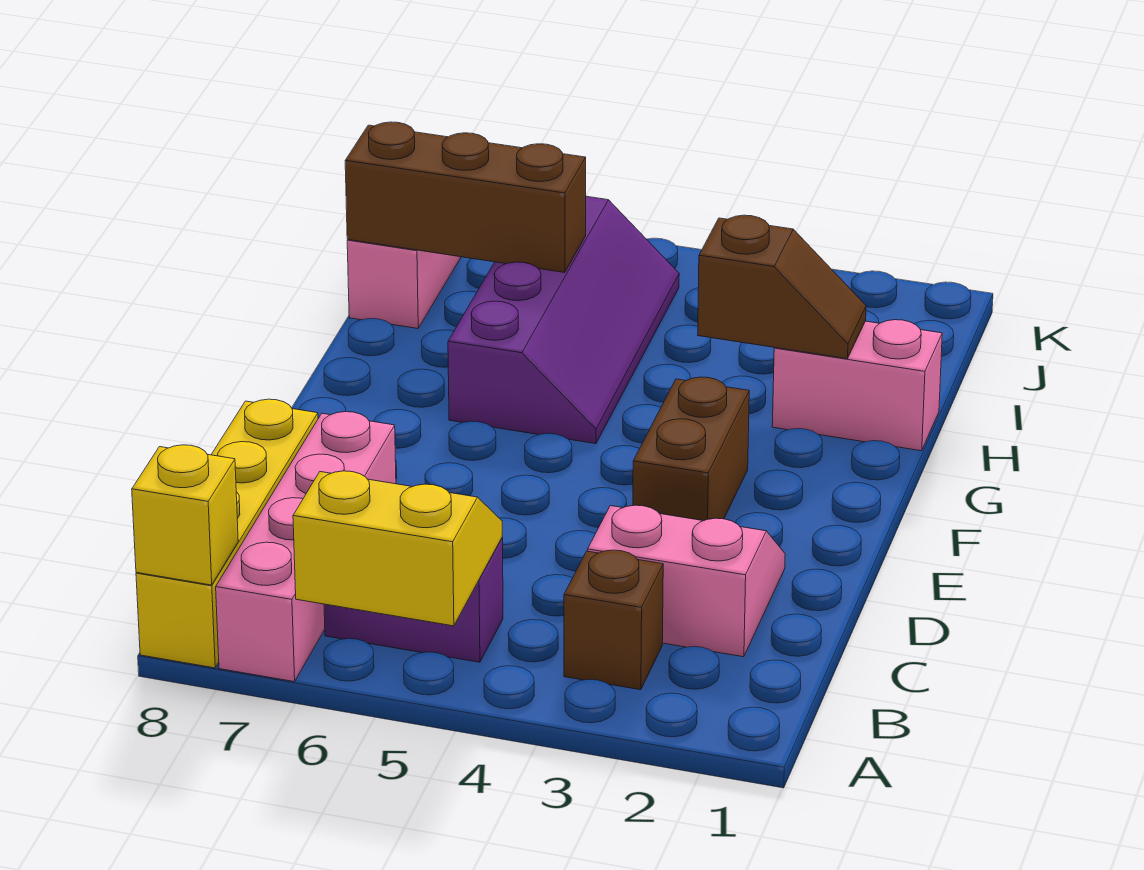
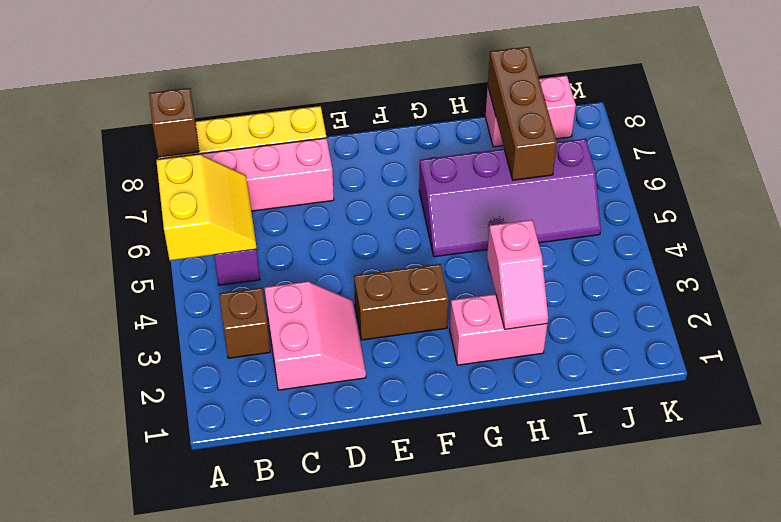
yellow brick A8 level 2 -> brown brick A8 level 2
pink brick H1:H2 level 1 -> pink brick G2:H2 level 1
brown slope H2:H3 level 2 top 3 -> pink slope H2:H3 level 2 top 3

